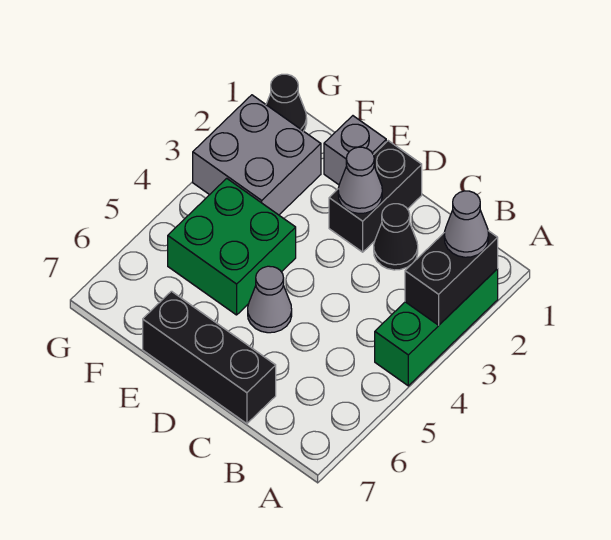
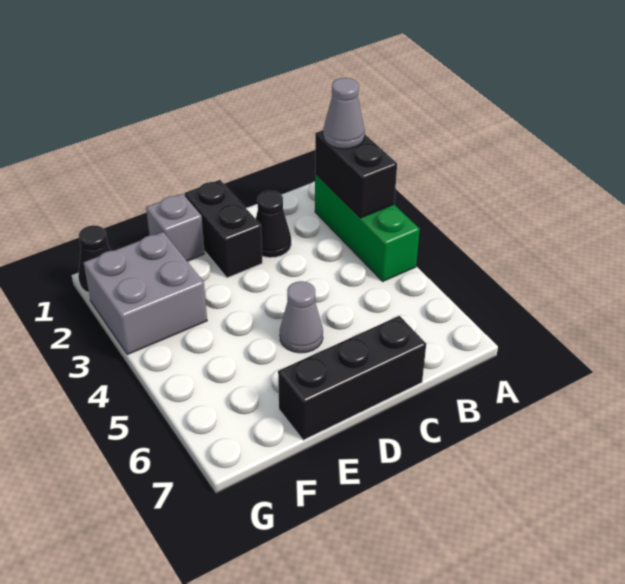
grey cone D2 level 2 -> none
green brick E4:F5 level 1 -> none

